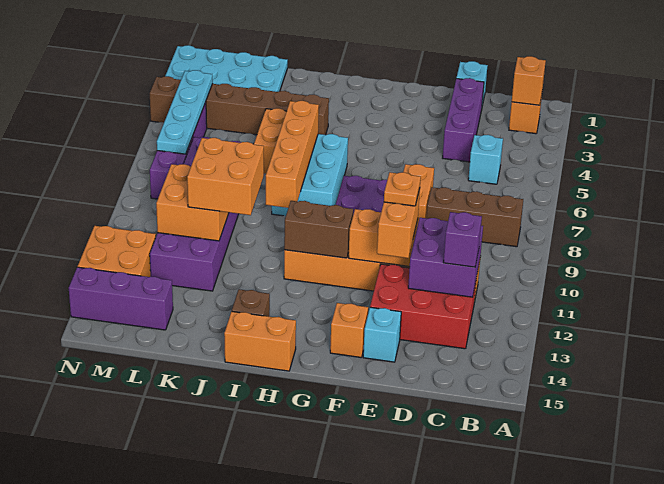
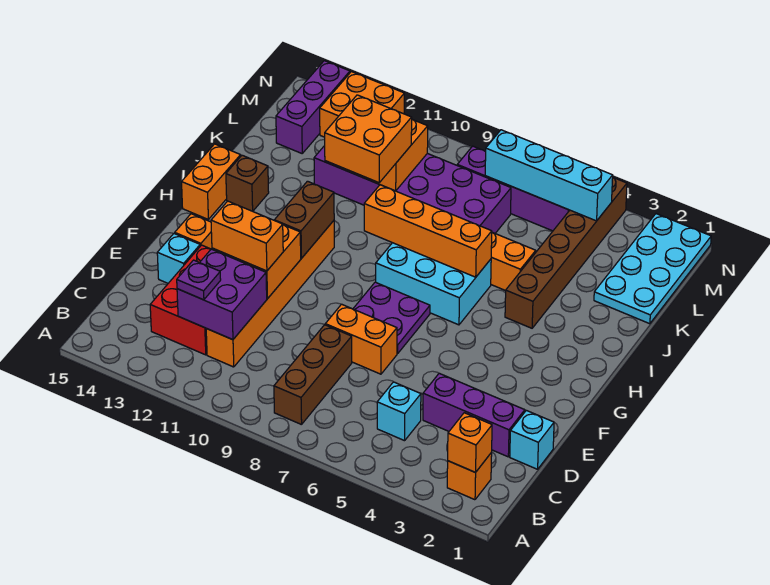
purple brick C12 level 3 -> purple plate C12 level 3
orange plate E11 level 4 -> none
cyan plate M4:M7 level 2 -> cyan brick M4:M7 level 2

